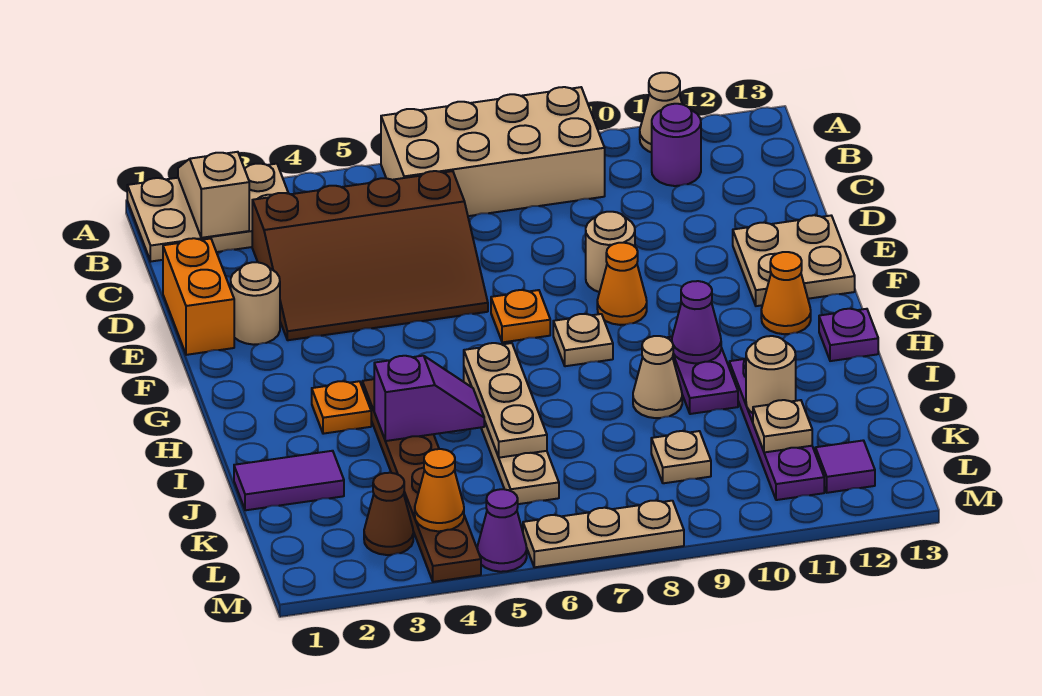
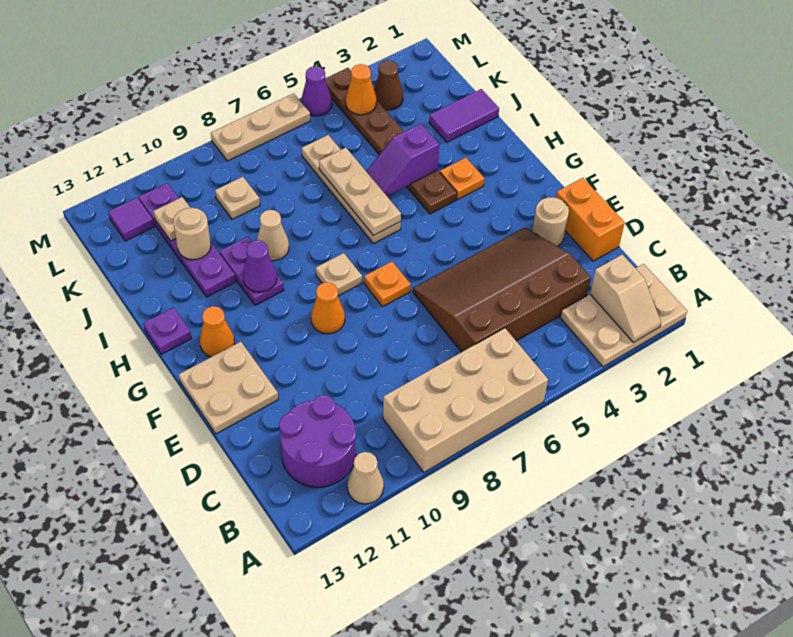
purple round brick B11 level 1 -> purple round brick B11:C12 level 1
tan round brick E9 level 1 -> none

